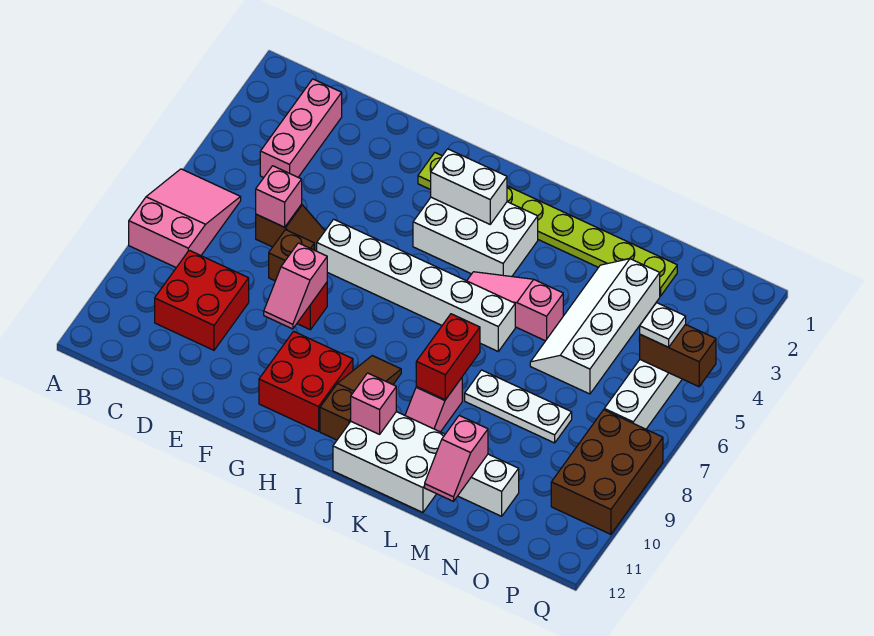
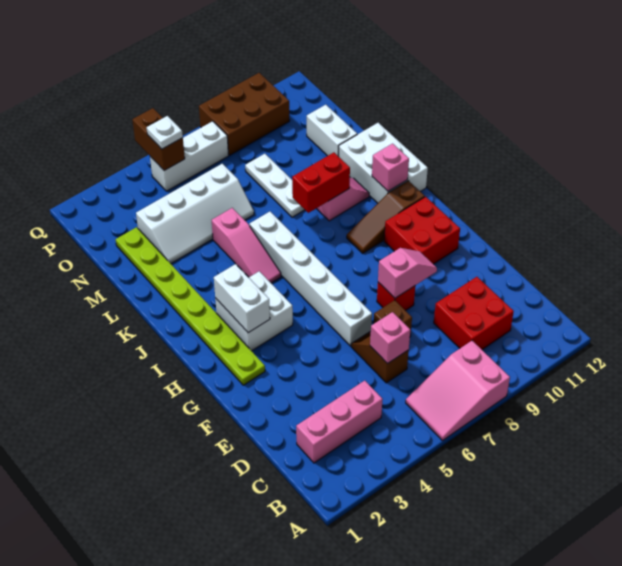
white brick H3:J4 level 1 -> white brick H3:I4 level 1
pink slope M11:M12 level 2 top 11 -> none

